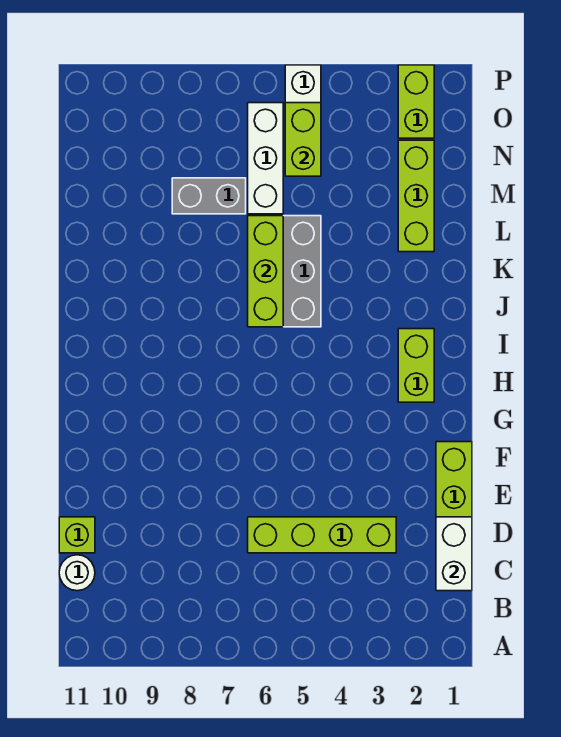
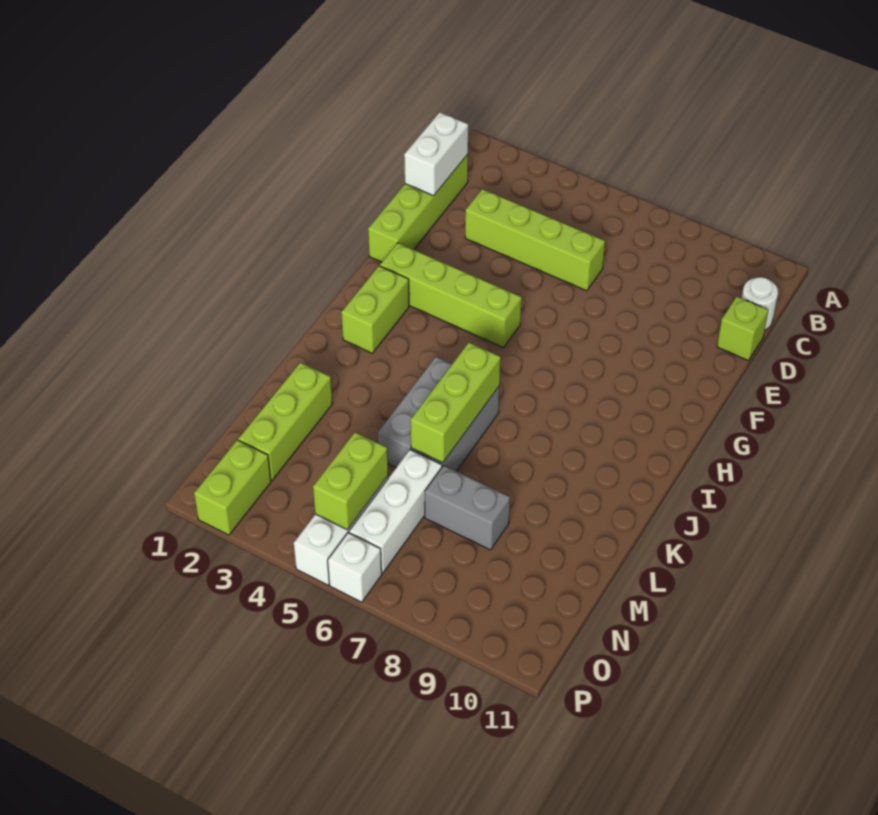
none -> lime brick G2:G5 level 1
none -> white brick P6 level 1

